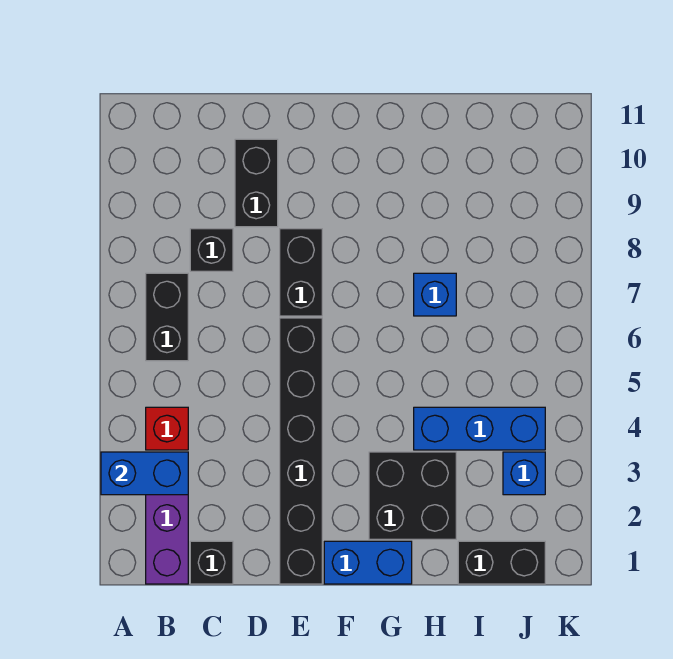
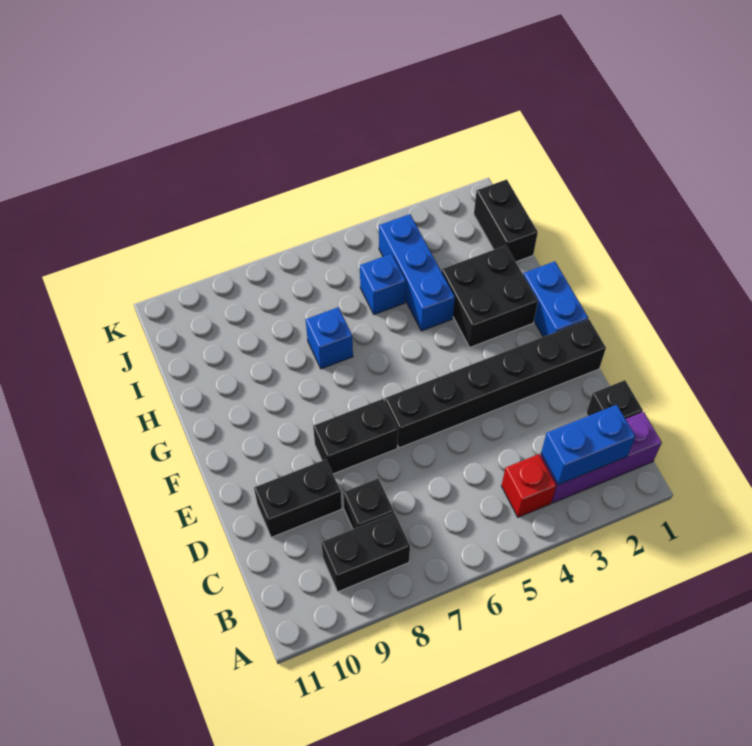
blue brick A3:B3 level 2 -> blue brick B2:B3 level 2
black brick B6:B7 level 1 -> black brick B8:B9 level 1
blue brick J3 level 1 -> blue brick I5 level 1

